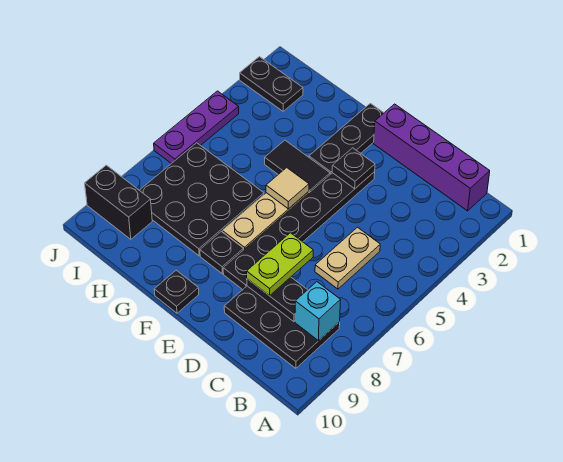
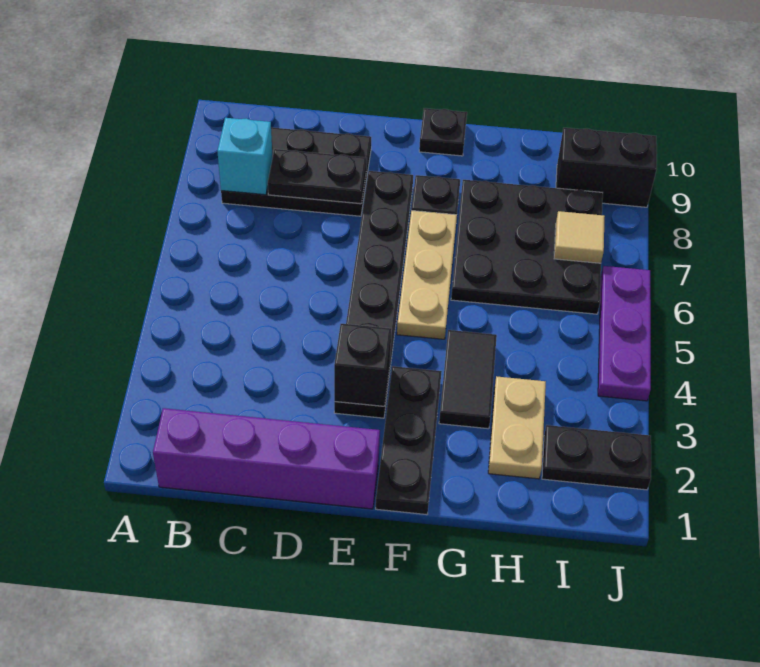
tan plate C5:C6 level 1 -> tan plate H2:H3 level 1
lime plate D7:D8 level 3 -> none
black plate E3 level 2 -> black brick E3 level 2
black tile F4:G4 level 1 -> black tile G3:G4 level 1
tan tile F5 level 2 -> tan tile I7 level 2

